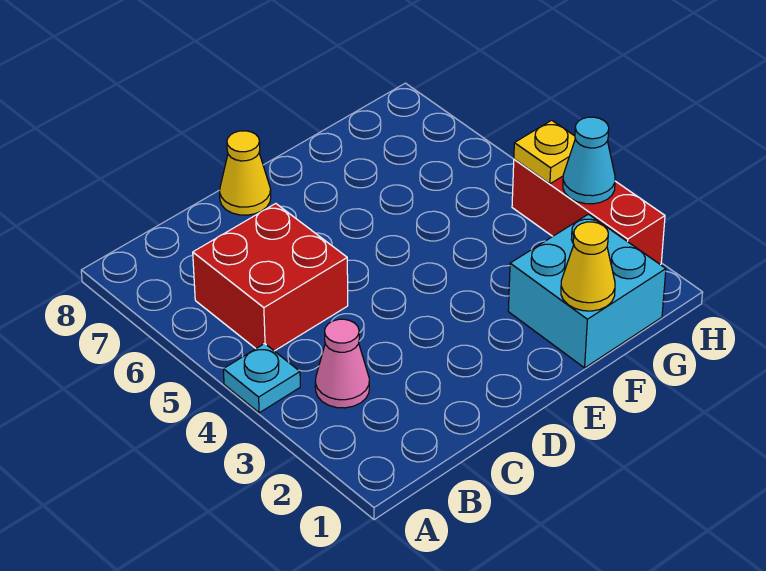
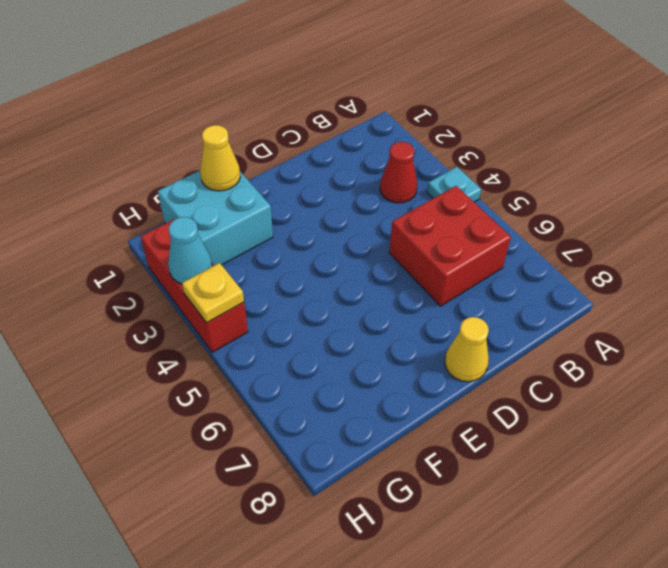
pink cone B3 level 1 -> red cone B3 level 1

